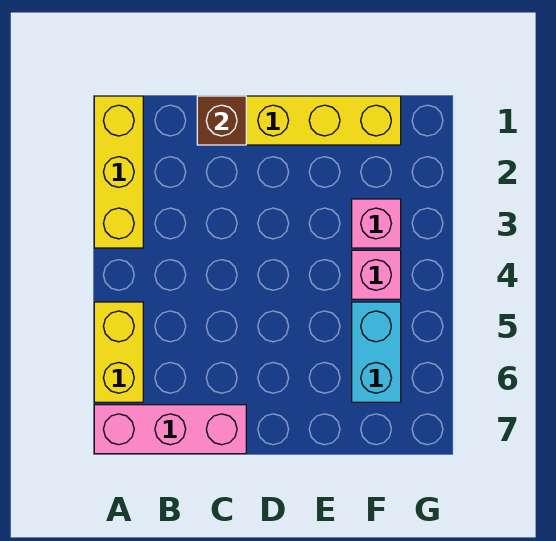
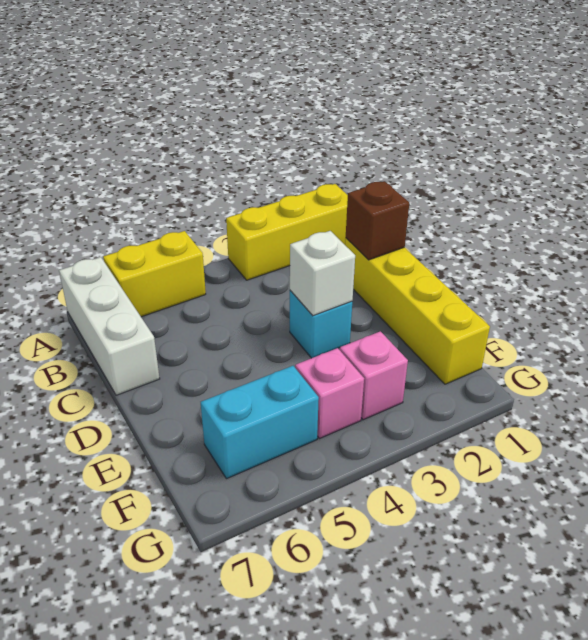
pink brick A7:C7 level 1 -> white brick A7:C7 level 1
none -> cyan brick D3 level 1
none -> white brick D3 level 2

